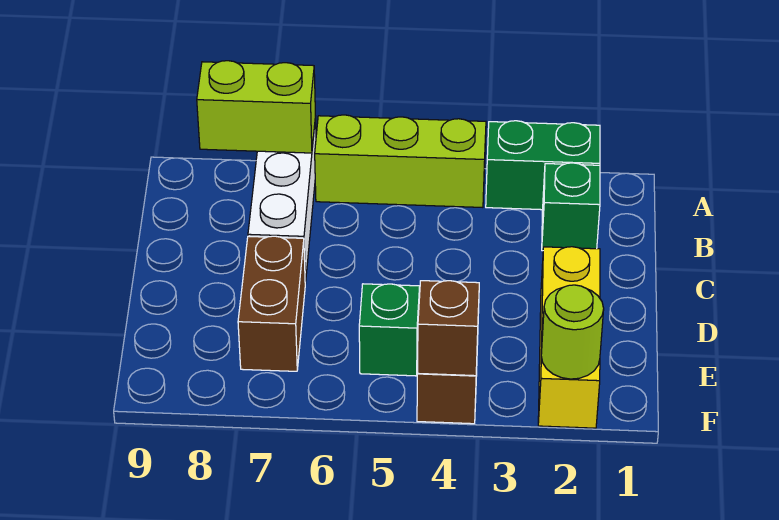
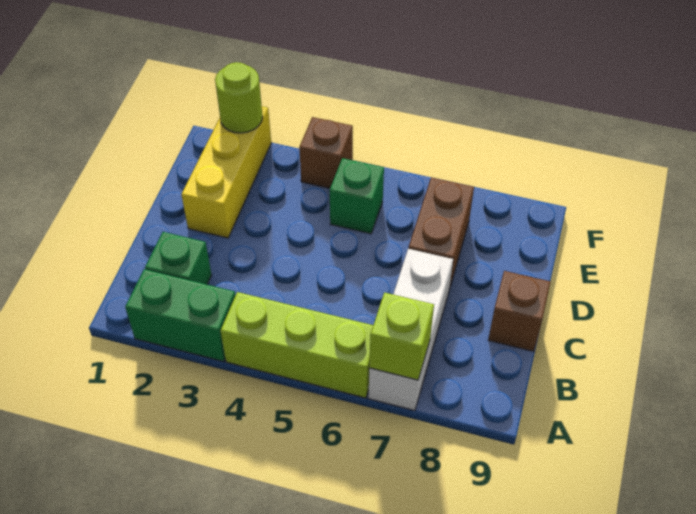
lime brick A7:A8 level 2 -> lime brick A7 level 2
brown brick F4 level 2 -> brown brick C9 level 1

